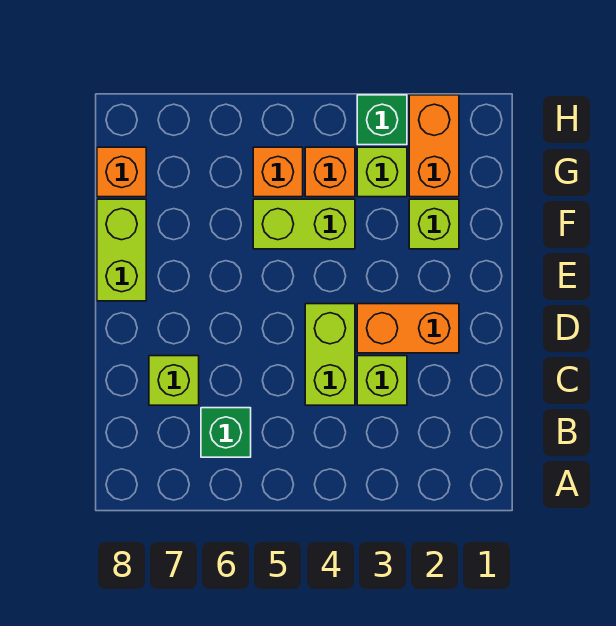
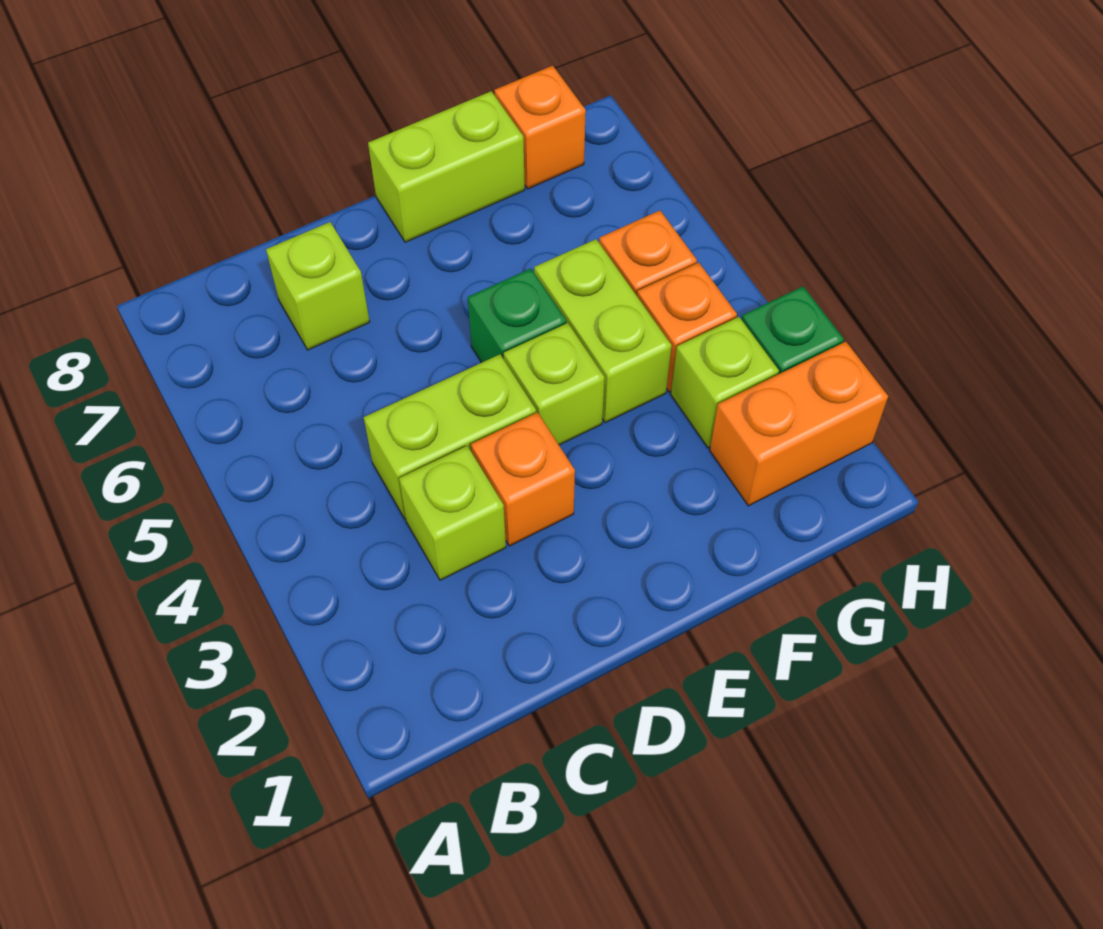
green brick B6 level 1 -> green brick E5 level 1
orange brick D2:D3 level 1 -> orange brick D3 level 1
lime brick F2 level 1 -> lime brick E4 level 1

